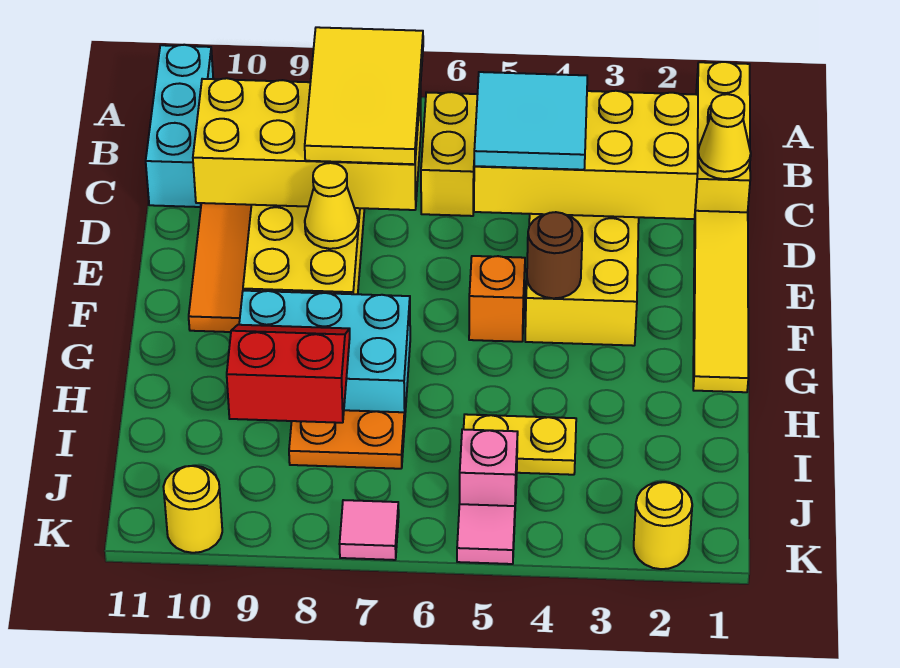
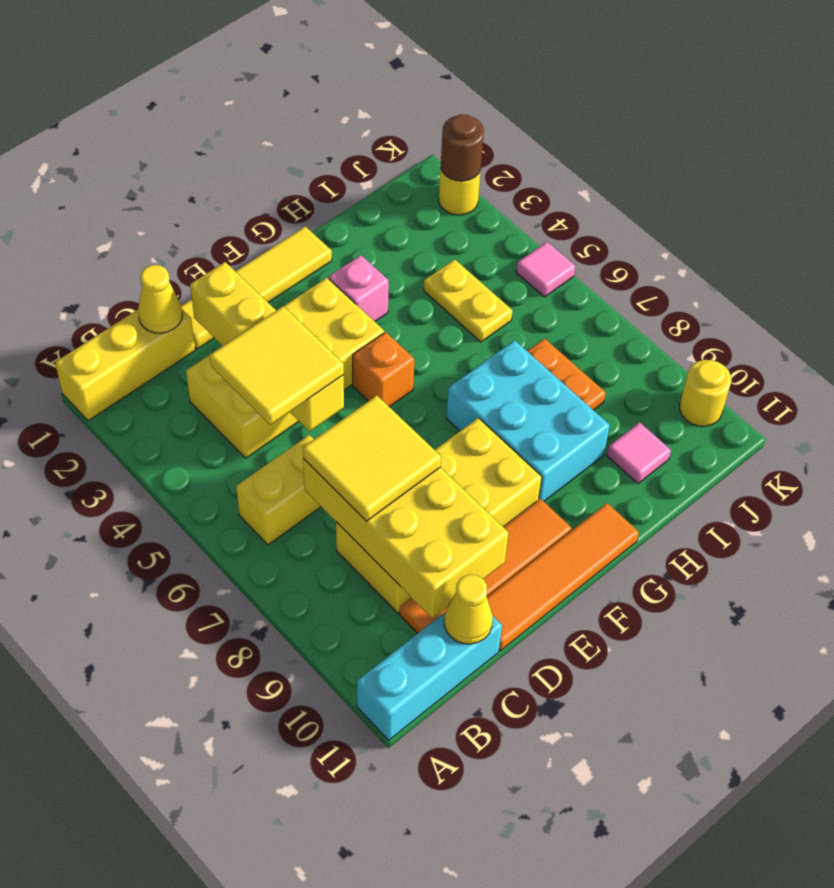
yellow tile B7:D8 level 3 -> yellow tile C7:D8 level 3
yellow brick C2:D5 level 2 -> yellow brick D2:D5 level 2
cyan tile C4:D5 level 3 -> yellow tile C4:D5 level 3
none -> orange tile D11:G11 level 1
yellow cone E8 level 2 -> yellow cone C11 level 2
brown round brick F4 level 2 -> brown round brick K2 level 2
red slope H8:I9 level 2 top I -> none
pink brick J5 level 1 -> pink brick G3 level 1
pink tile K7 level 1 -> pink tile I10 level 1

